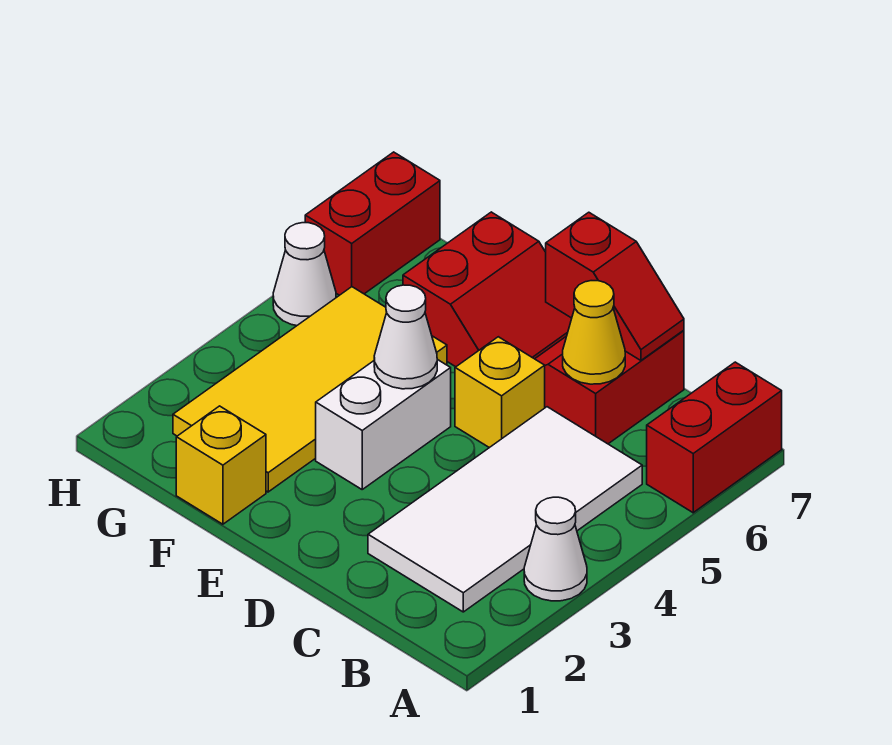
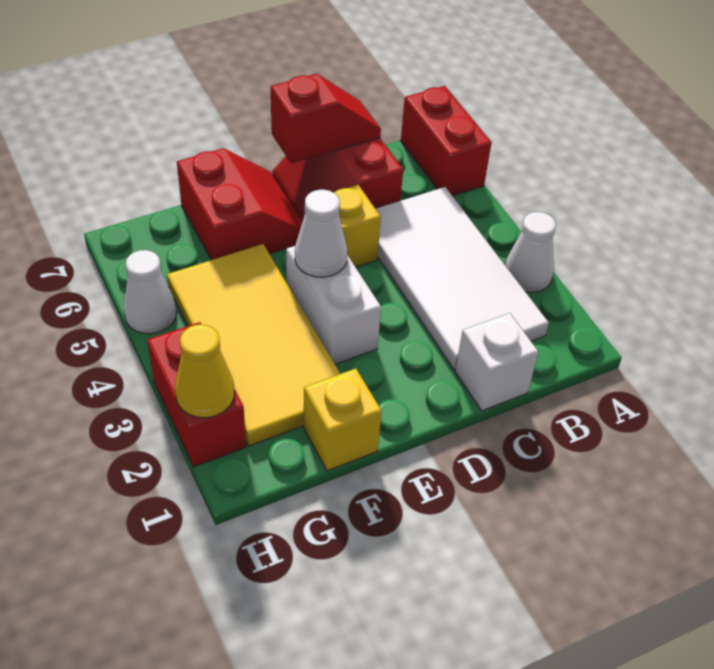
none -> white brick C1 level 1
yellow cone C6 level 2 -> yellow cone H2 level 2
red brick H6:H7 level 1 -> red brick H2:H3 level 1

